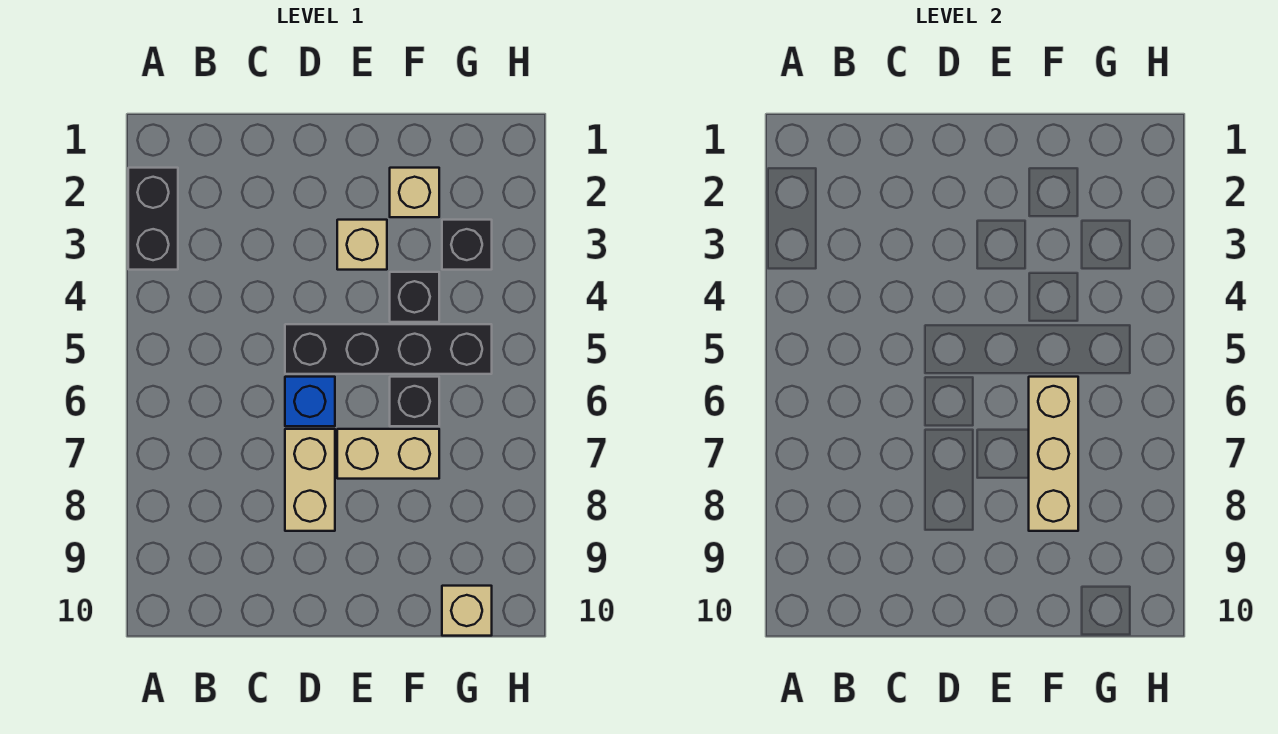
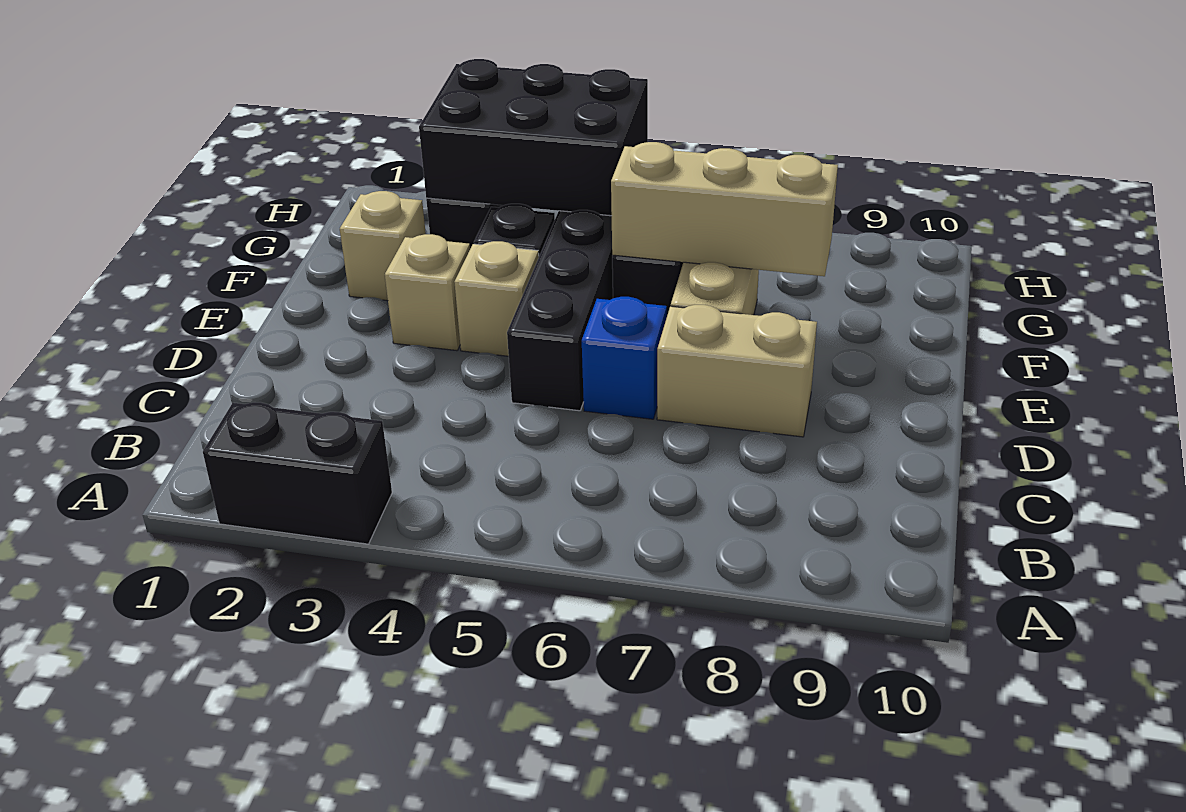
none -> black brick G3:H5 level 2
tan brick G10 level 1 -> tan brick E4 level 1

